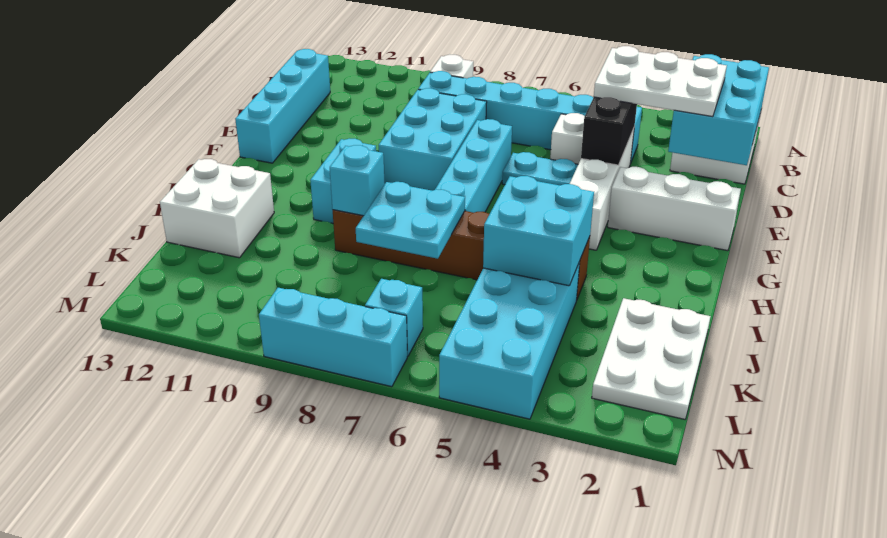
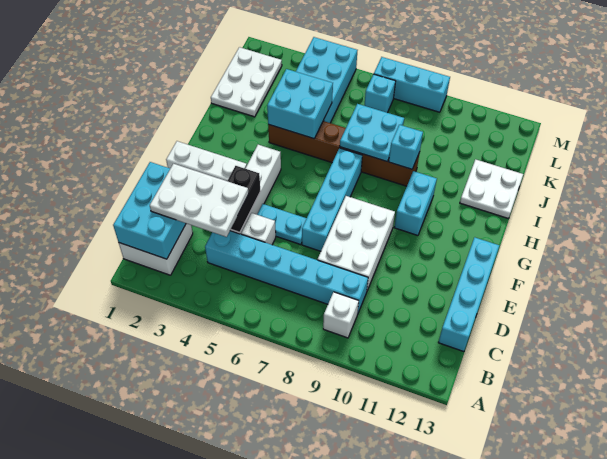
cyan brick D8:F9 level 1 -> white brick D8:F9 level 1
white brick I12:J13 level 1 -> white plate I12:J13 level 1

